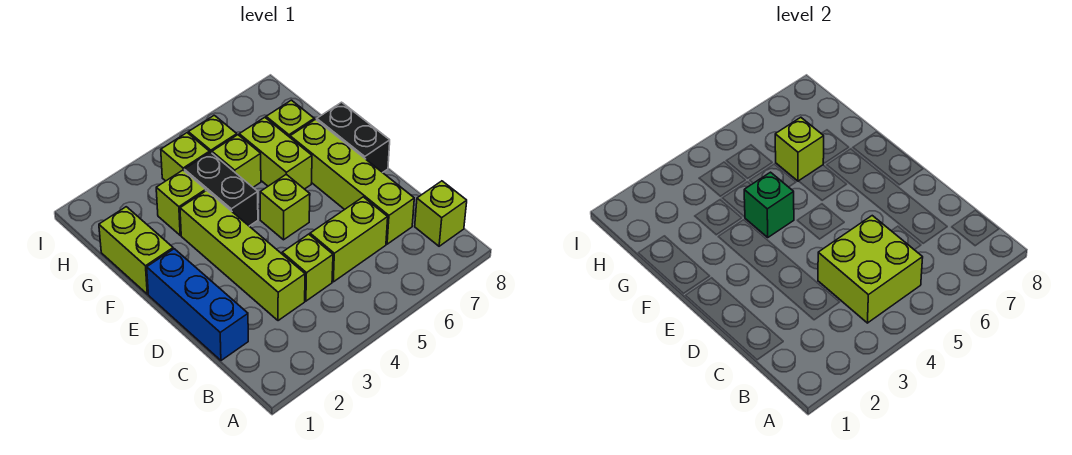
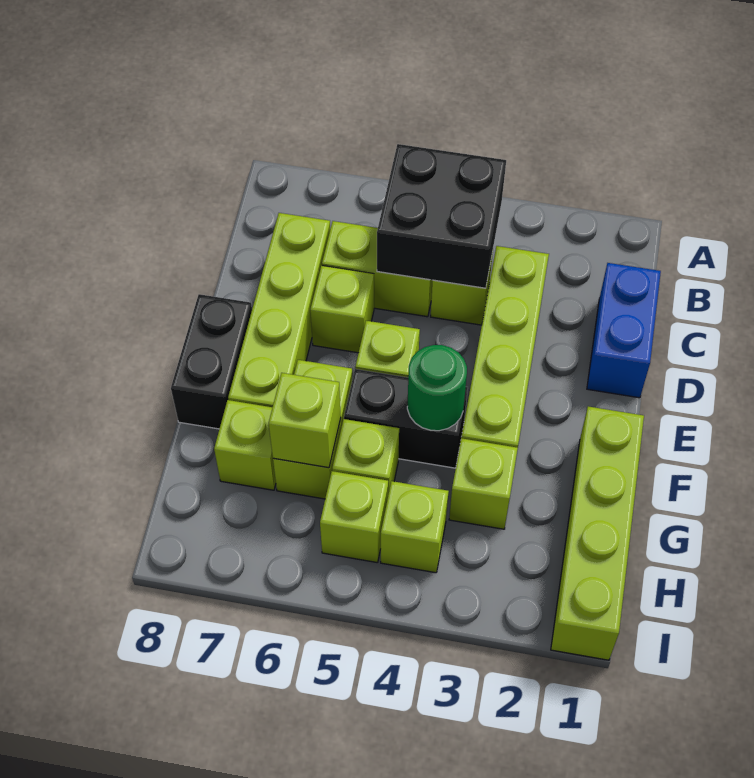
lime brick B4:C5 level 2 -> black brick B4:C5 level 2
lime brick B8 level 1 -> lime brick D6 level 1
blue brick C1:E1 level 1 -> blue brick C1:D1 level 1
lime brick F1:G1 level 1 -> lime brick F1:I1 level 1
black brick F4:G4 level 1 -> black brick F4:F5 level 1
green brick F4 level 2 -> green round brick F4 level 2

